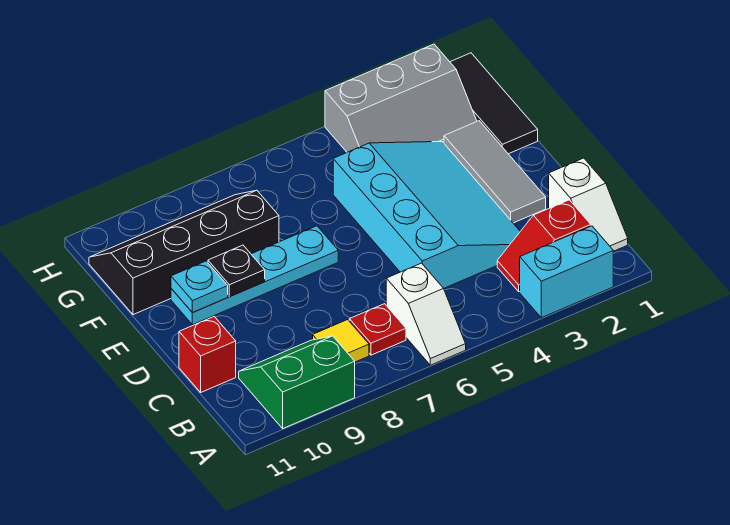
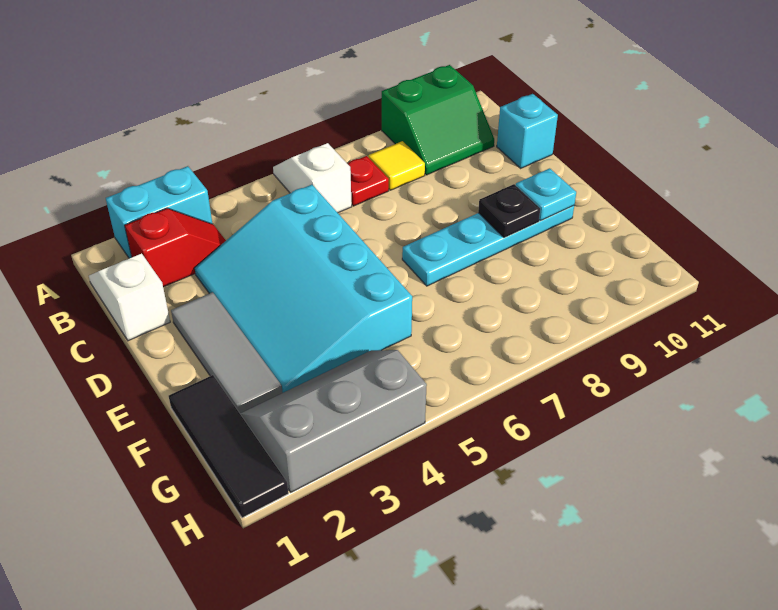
red brick C11 level 1 -> cyan brick C11 level 1
black slope F8:G11 level 1 top F -> none

